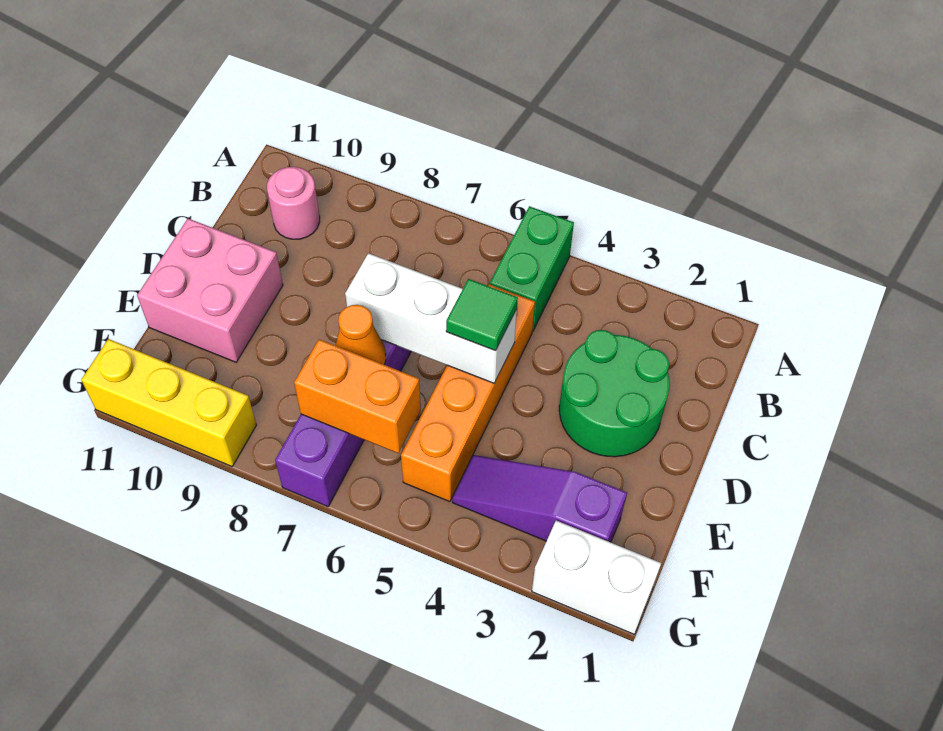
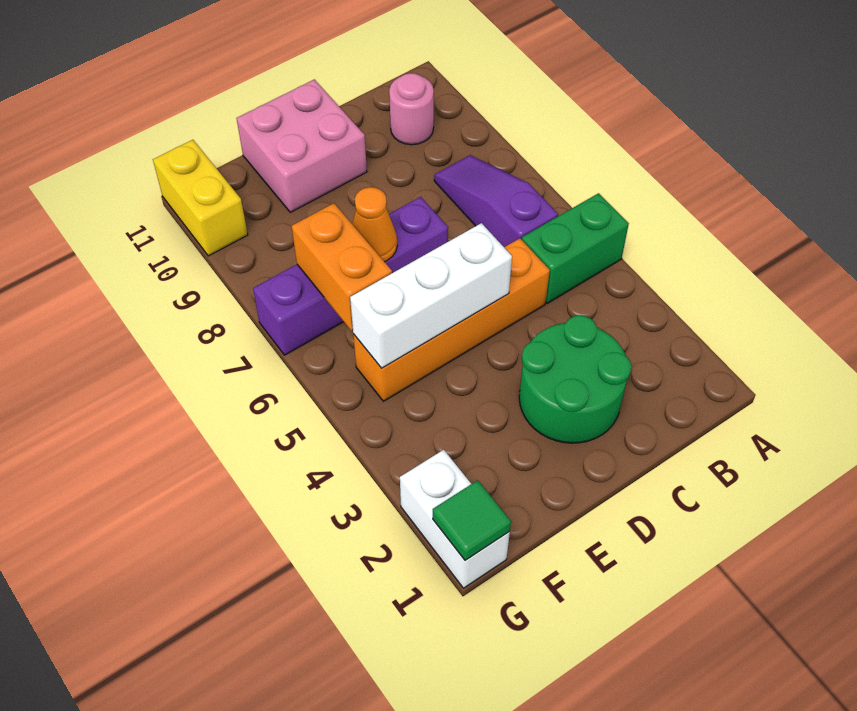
white brick D5:D7 level 2 -> white brick D5:F5 level 2
green tile D5 level 3 -> green tile G1 level 2
purple slope F2:F4 level 1 top 2 -> purple slope B6:B8 level 1 top 6
yellow brick G9:G11 level 1 -> yellow brick G10:G11 level 1

